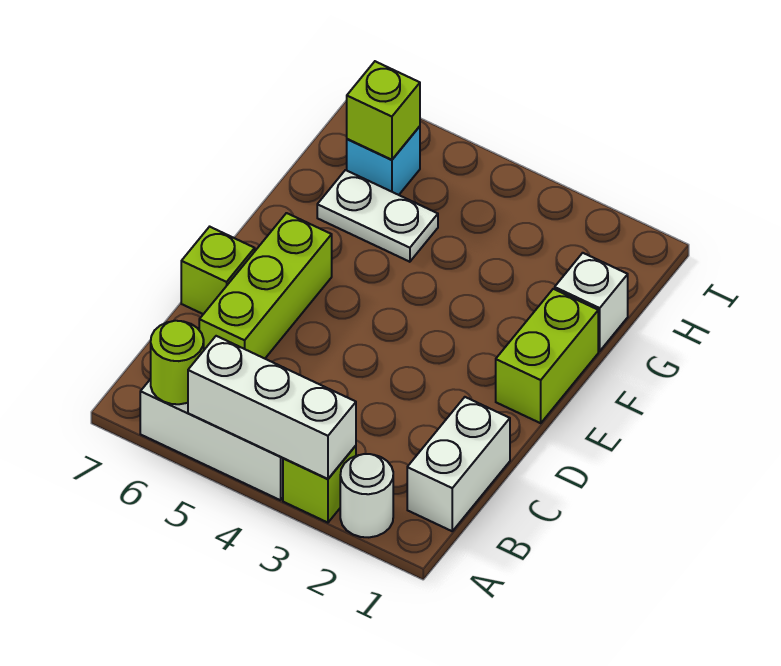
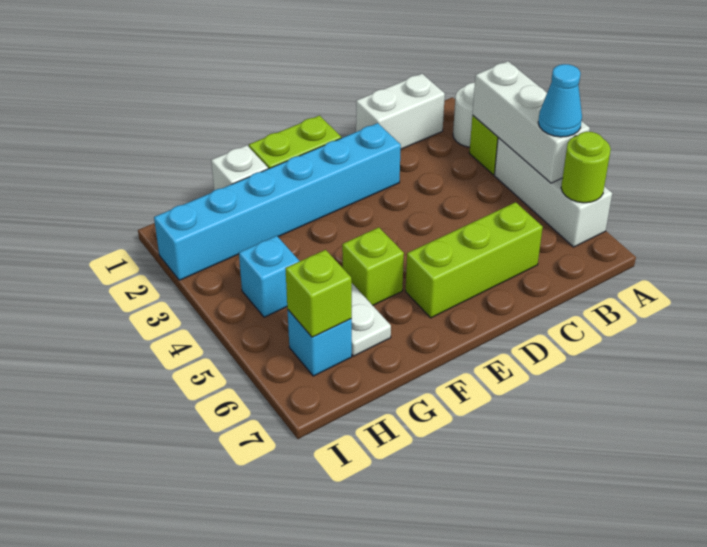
none -> cyan cone A5 level 3
none -> cyan brick D2:I2 level 1
lime brick D7 level 1 -> lime brick F5 level 1
none -> cyan brick H4 level 1

